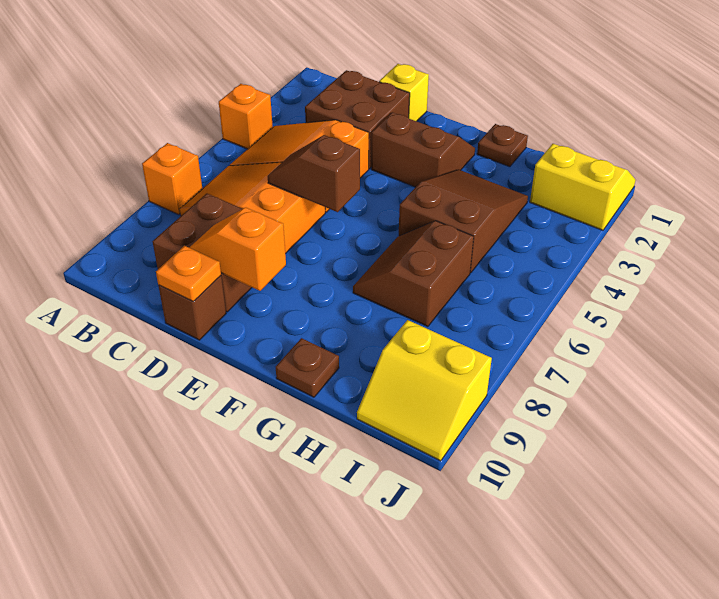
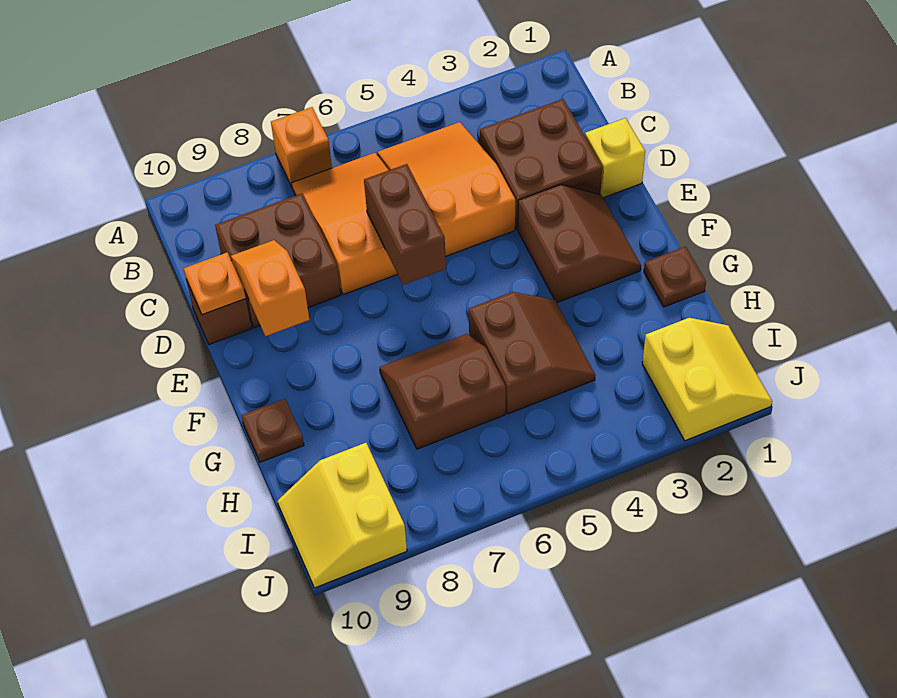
orange brick A4 level 1 -> none
brown slope D6:E6 level 2 top E -> brown brick D6:E6 level 2
brown slope G3:H5 level 1 top 5 -> brown slope G4:H5 level 1 top 5

